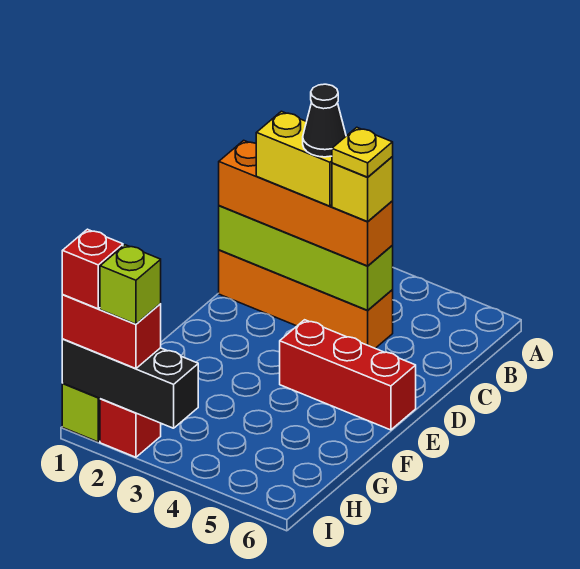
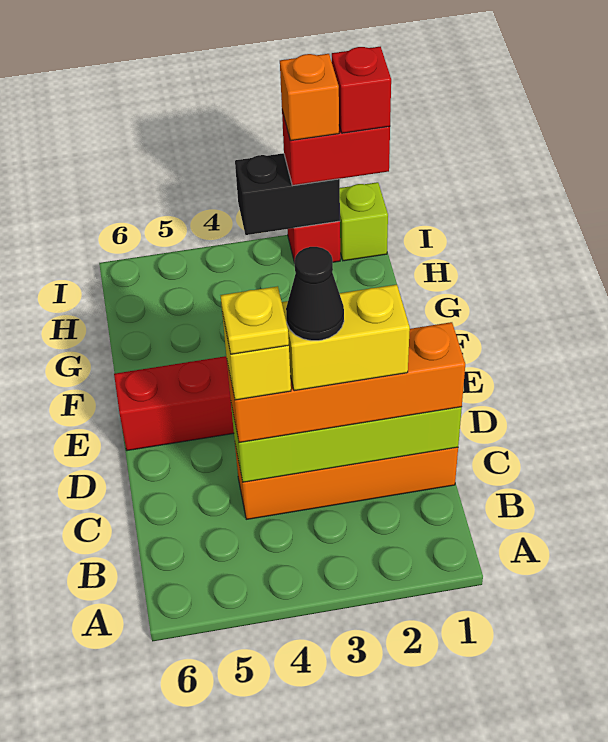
black brick I1:I3 level 2 -> black brick I2:I3 level 2
lime brick I2 level 4 -> orange brick I2 level 4

